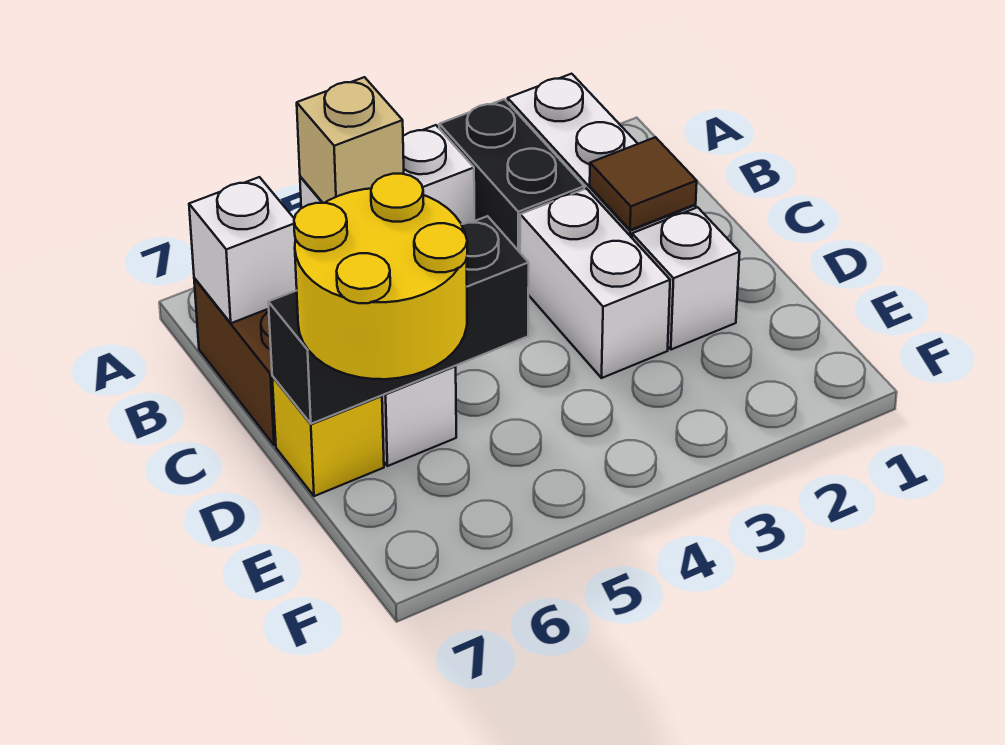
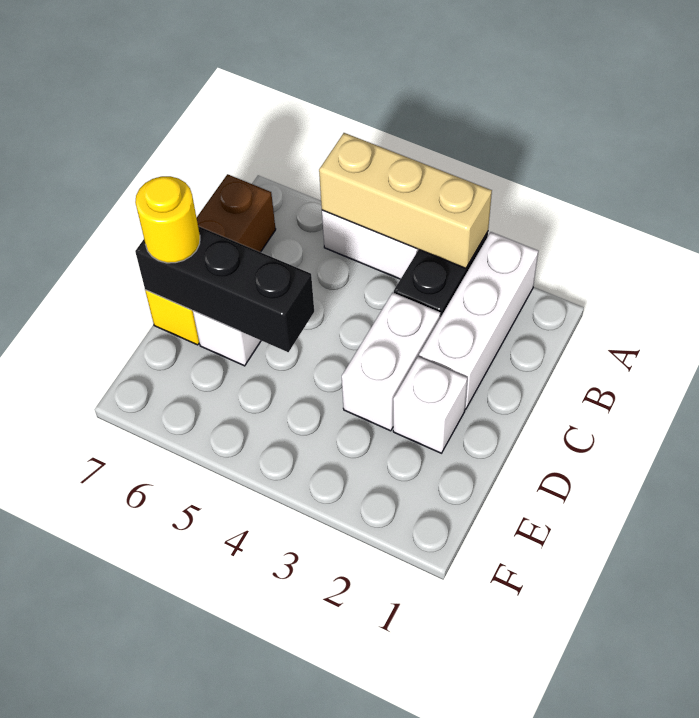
tan brick A5 level 2 -> tan brick A3:A5 level 2
white brick B7 level 2 -> none
brown tile C2 level 2 -> none
yellow round brick D6:E7 level 3 -> yellow round brick D7 level 3

